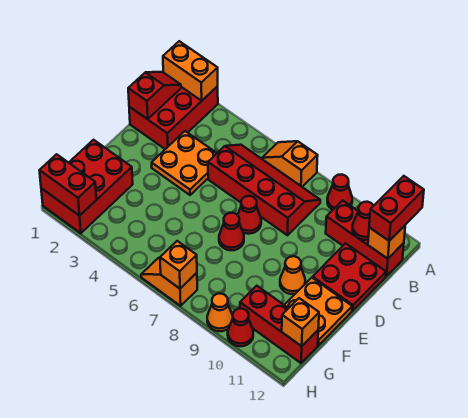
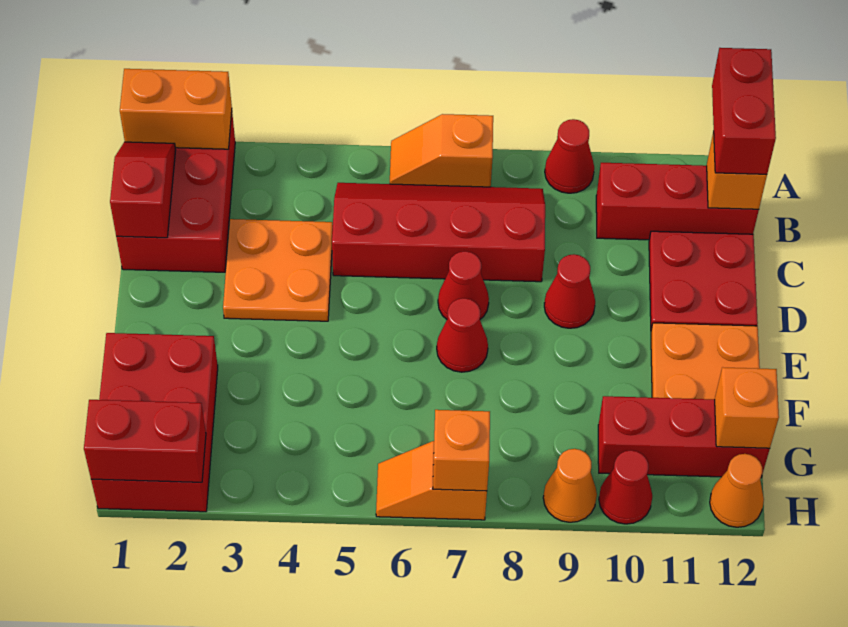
red cone B11 level 2 -> red cone D9 level 1
orange cone E10 level 1 -> orange cone H12 level 1

